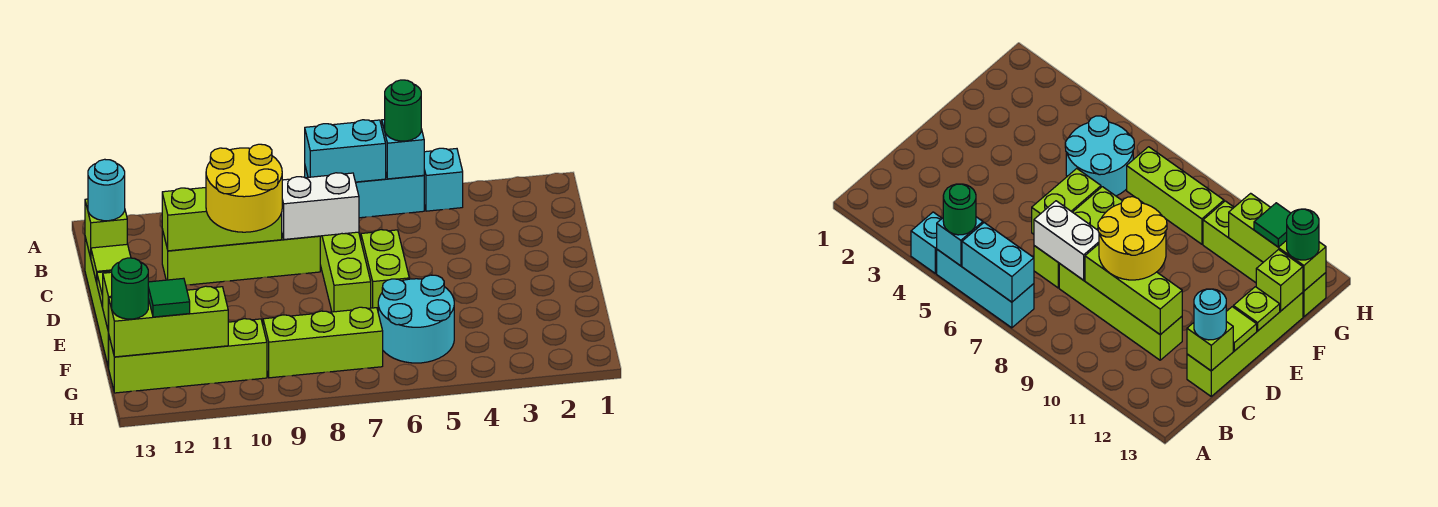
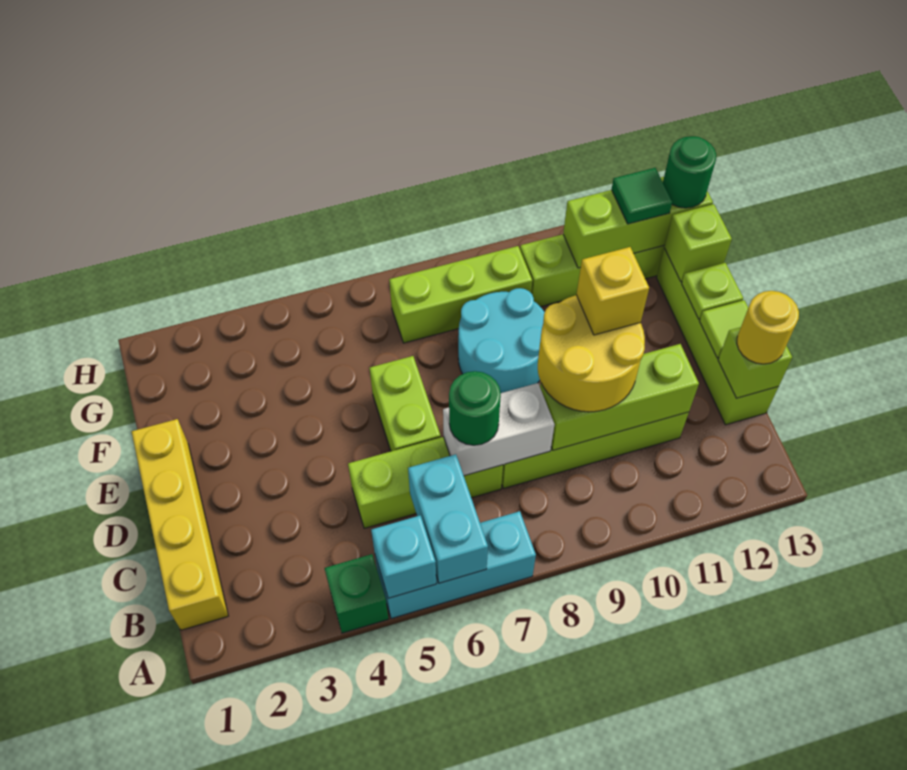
cyan brick A4 level 1 -> green brick A4 level 1
green round brick A5 level 3 -> green round brick C7 level 3
cyan brick A6:A7 level 2 -> cyan brick A6:B6 level 2
none -> yellow brick B1:E1 level 1
lime brick C7:E7 level 1 -> lime brick C5:C7 level 1
cyan round brick C13 level 3 -> yellow round brick C13 level 3
none -> yellow brick D10 level 4
cyan round brick F5:G6 level 1 -> cyan round brick E8:F9 level 1

